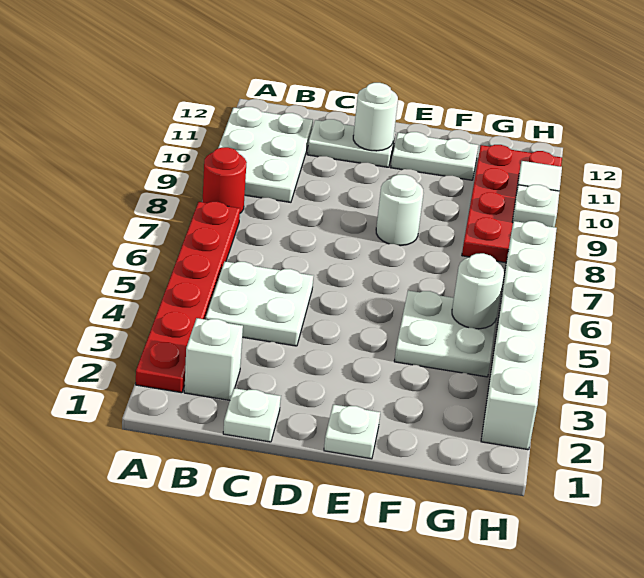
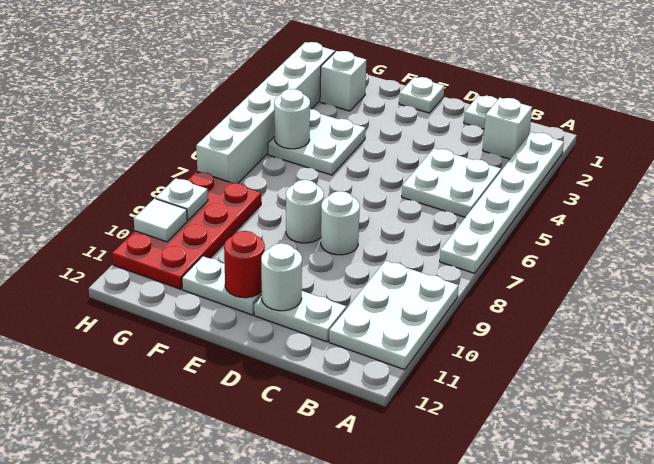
red plate A2:A7 level 1 -> white plate A2:A7 level 1
red round brick A8 level 1 -> red round brick E11 level 2
none -> white round brick D8 level 1
none -> white brick G2 level 1

